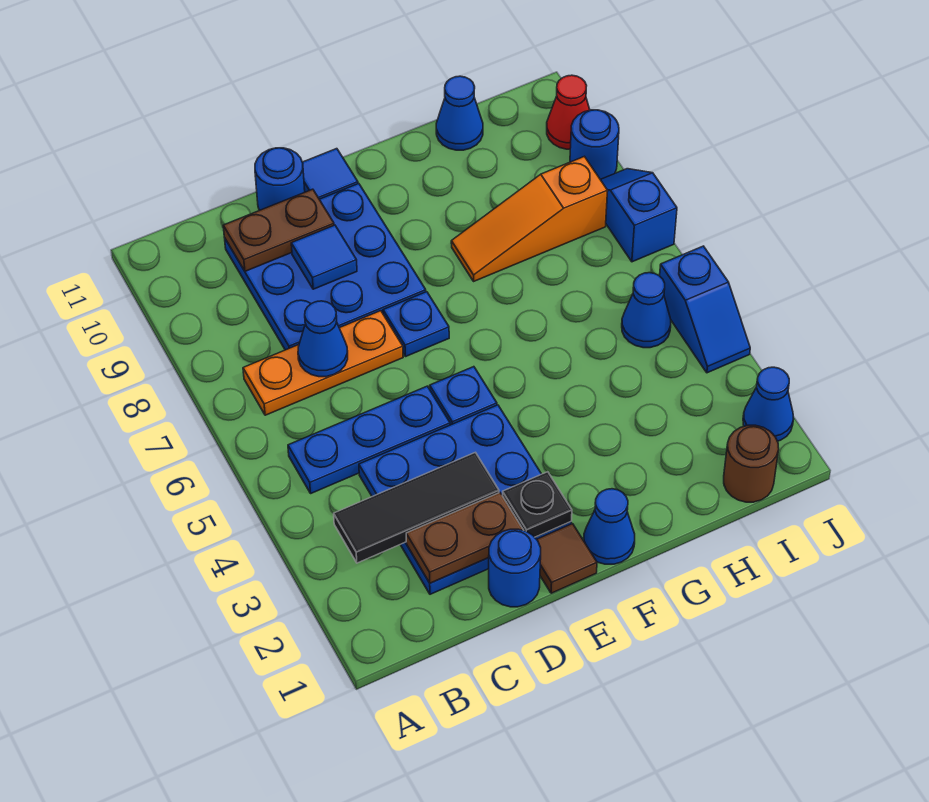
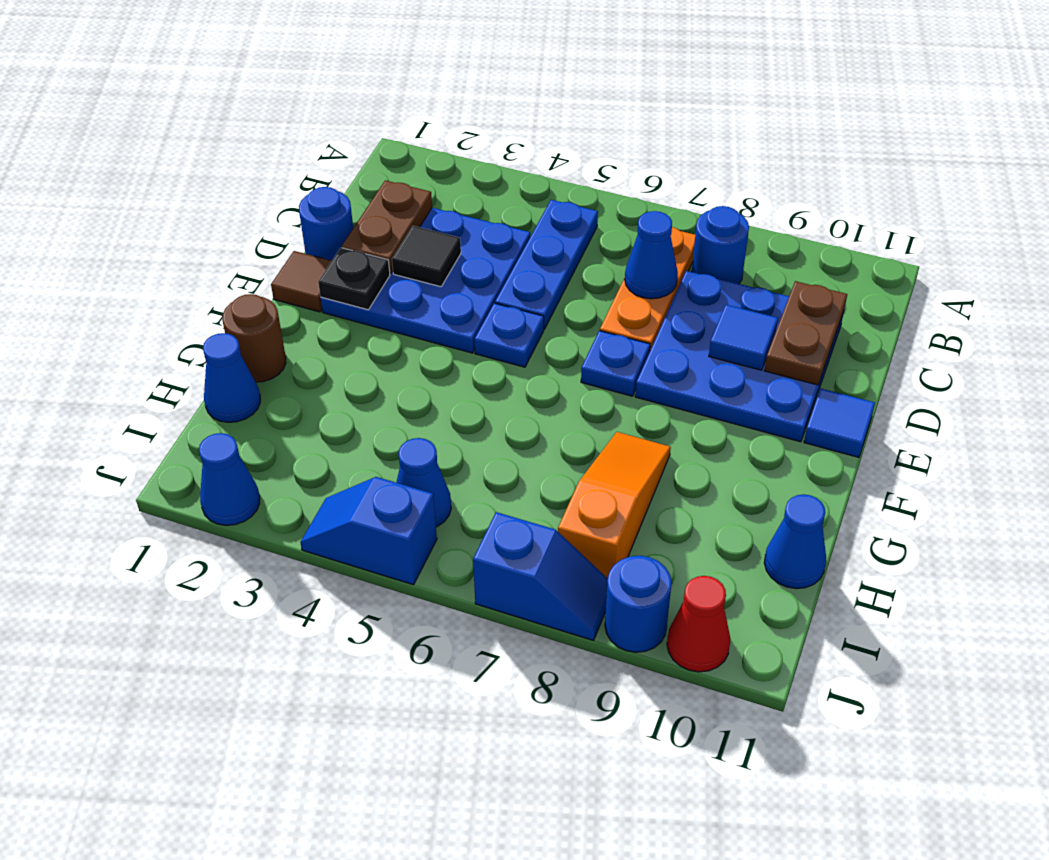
black tile B3:D3 level 2 -> black tile D3 level 2
blue round brick D11 level 1 -> blue round brick B8 level 1
blue cone F1 level 1 -> blue cone H1 level 1
brown round brick I1 level 1 -> brown round brick G1 level 1

